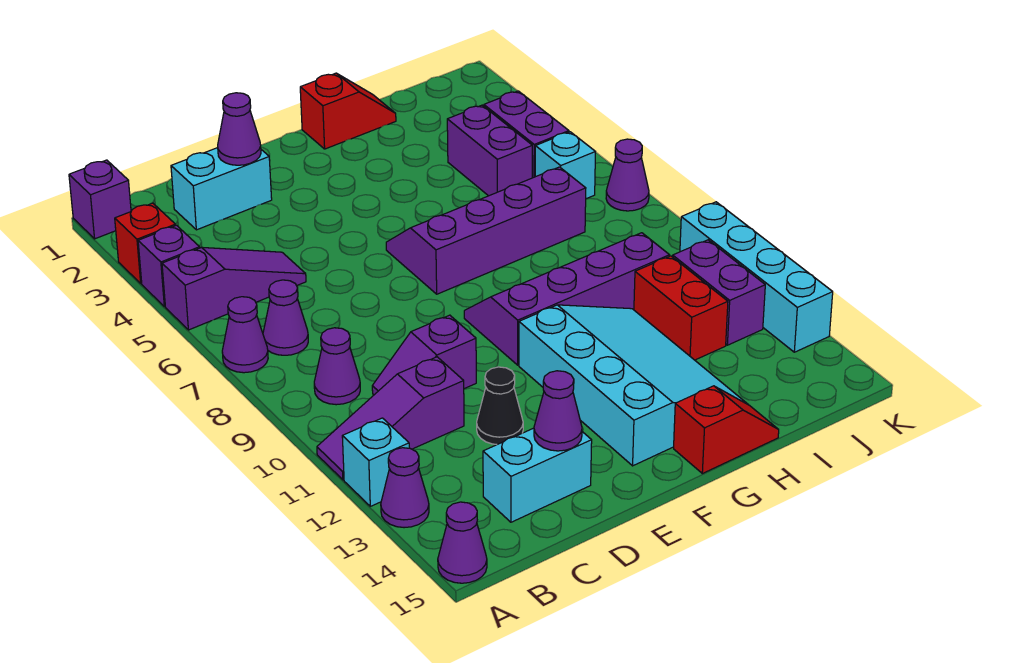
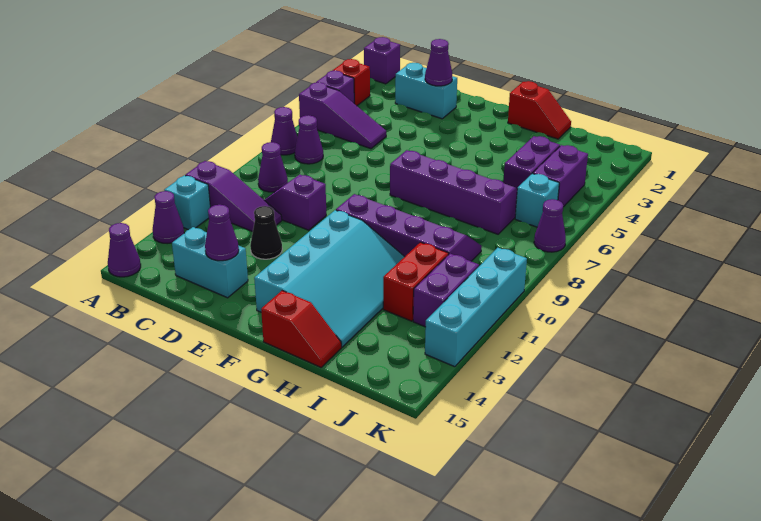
purple slope A11:C11 level 1 top C -> purple slope A11:C11 level 1 top A

